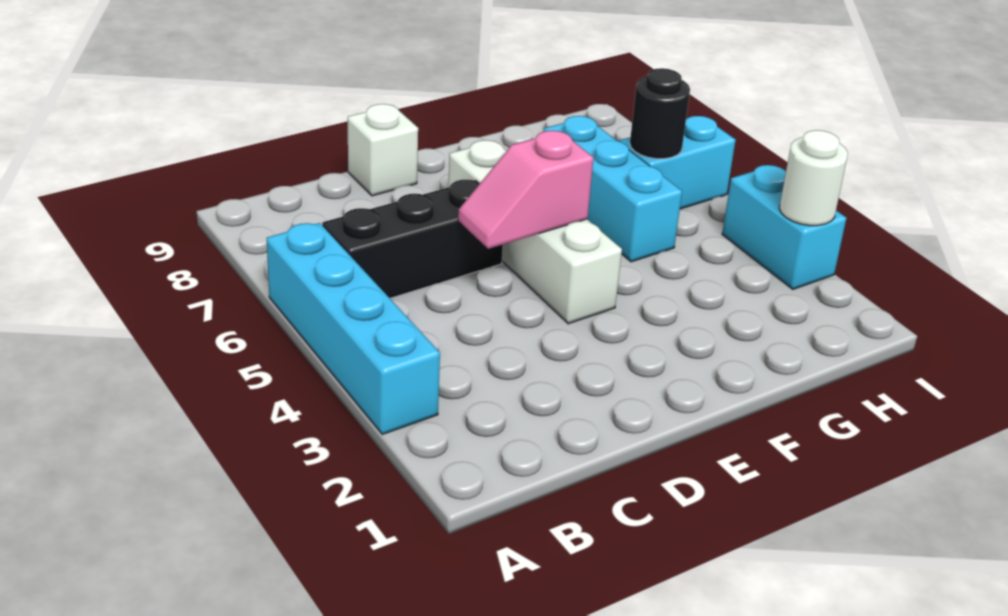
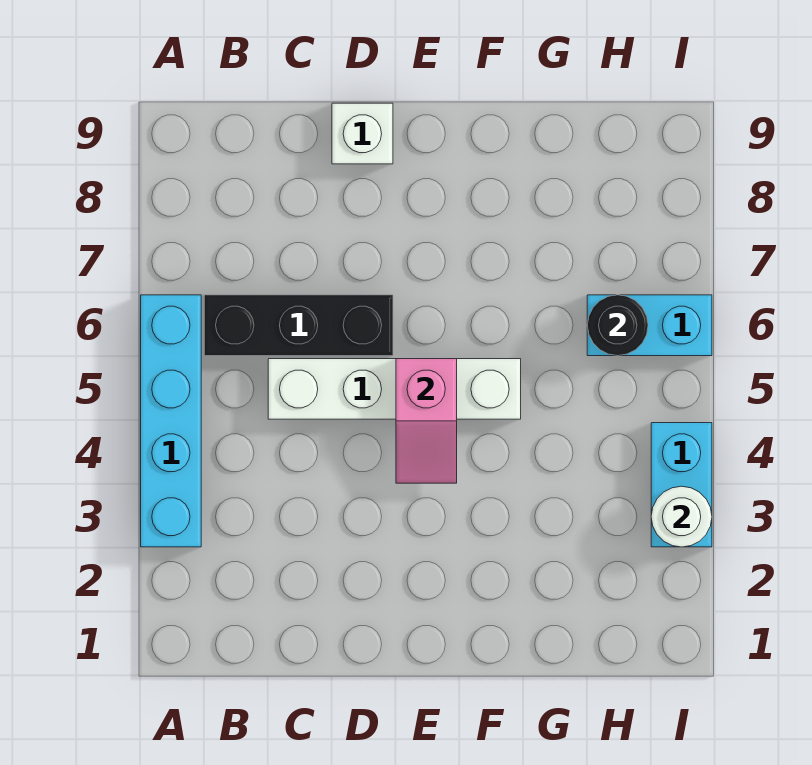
pink slope D5:E5 level 2 top E -> pink slope E4:E5 level 2 top 5
white brick E4:E7 level 1 -> white brick C5:F5 level 1
cyan brick G5:G7 level 1 -> none

